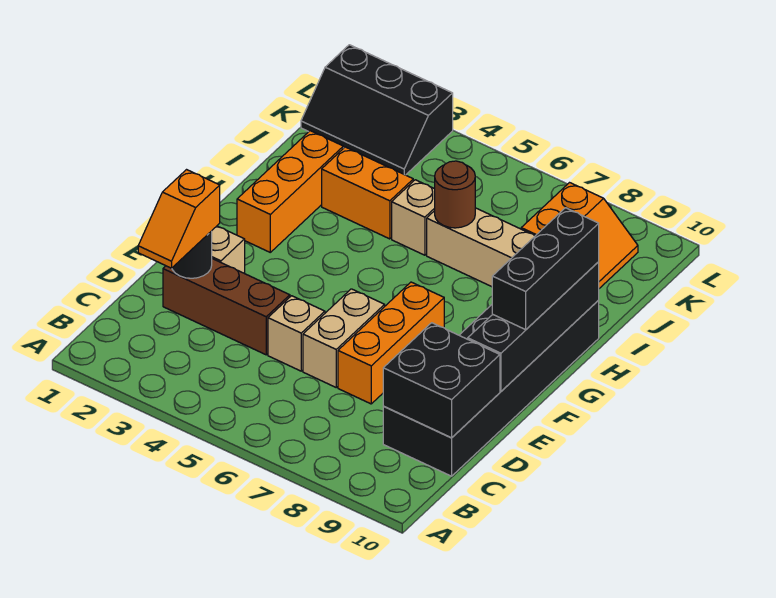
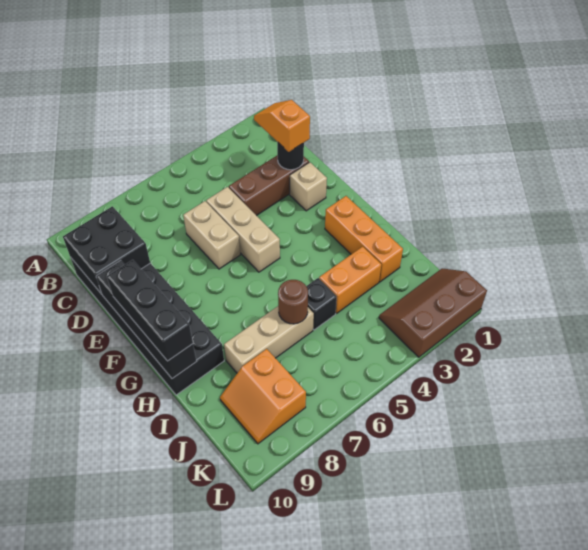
tan brick D5 level 1 -> tan brick D5:F5 level 1
orange brick D7:F7 level 1 -> none
tan brick I5 level 1 -> black brick I5 level 1
black slope K1:L3 level 1 top L -> brown slope K1:L3 level 1 top L

